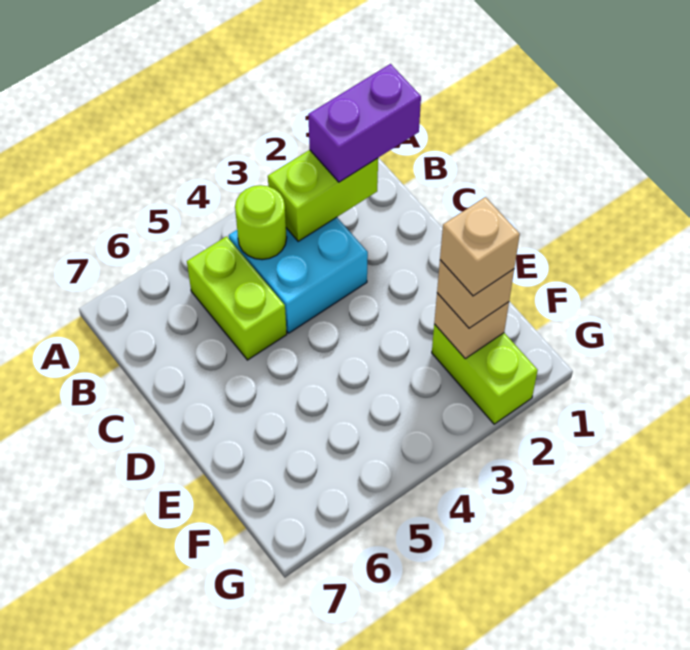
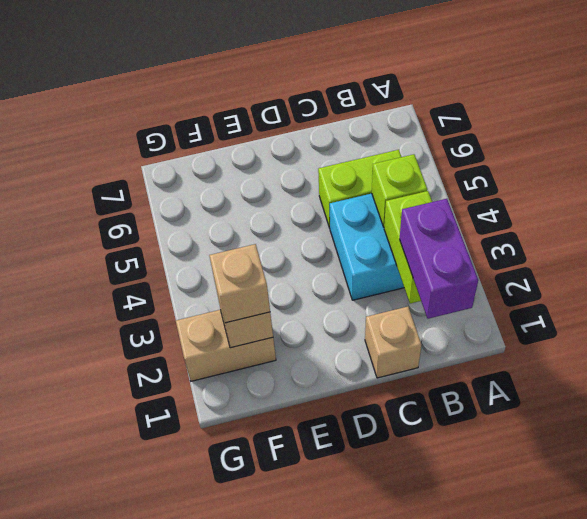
lime round brick B4 level 2 -> lime brick B4 level 2
lime brick F2:G2 level 1 -> tan brick F2:G2 level 1
tan brick F2 level 4 -> tan brick C1 level 1

